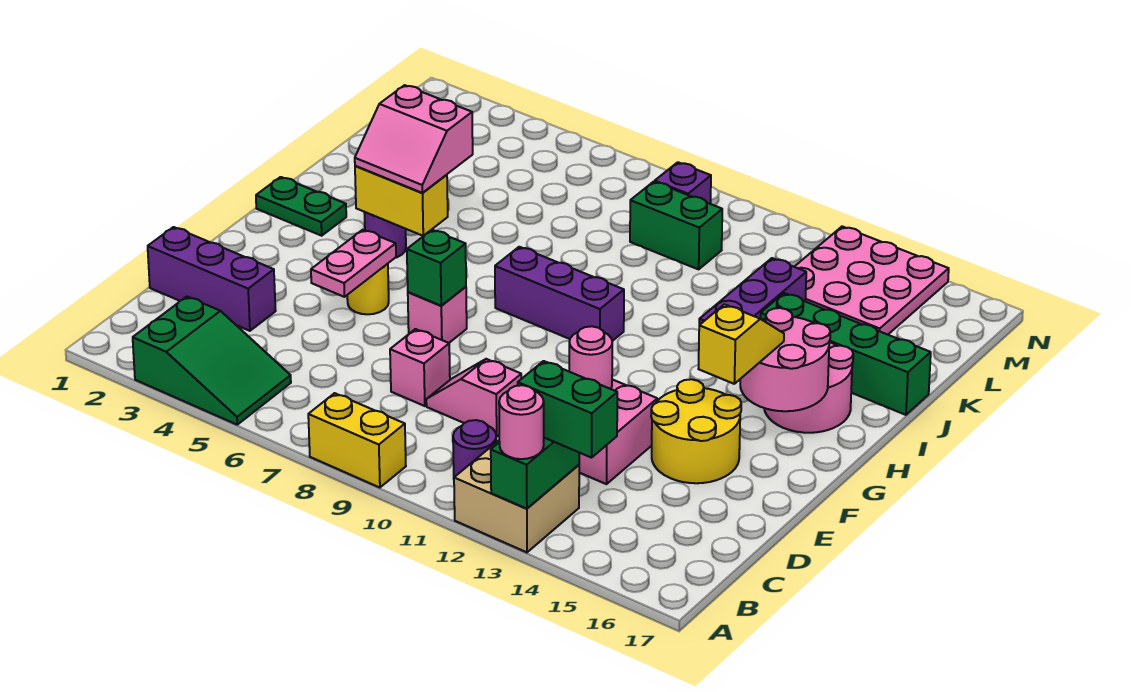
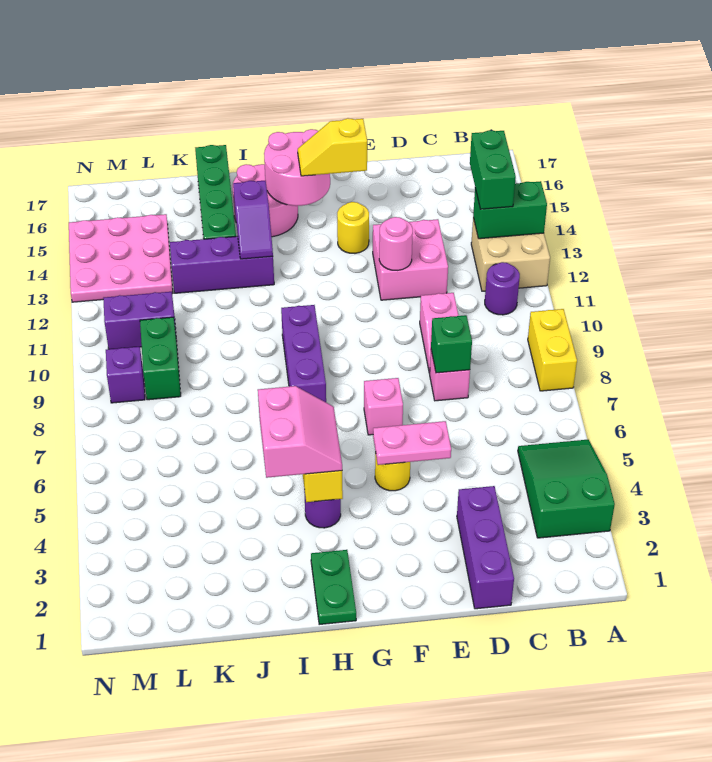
pink round brick A13 level 3 -> none
yellow round brick E14:F15 level 1 -> yellow round brick F14 level 1
green brick F7 level 2 -> green brick D8 level 2
none -> purple slope I13:I14 level 2 top 14
none -> purple brick L11:M11 level 1

